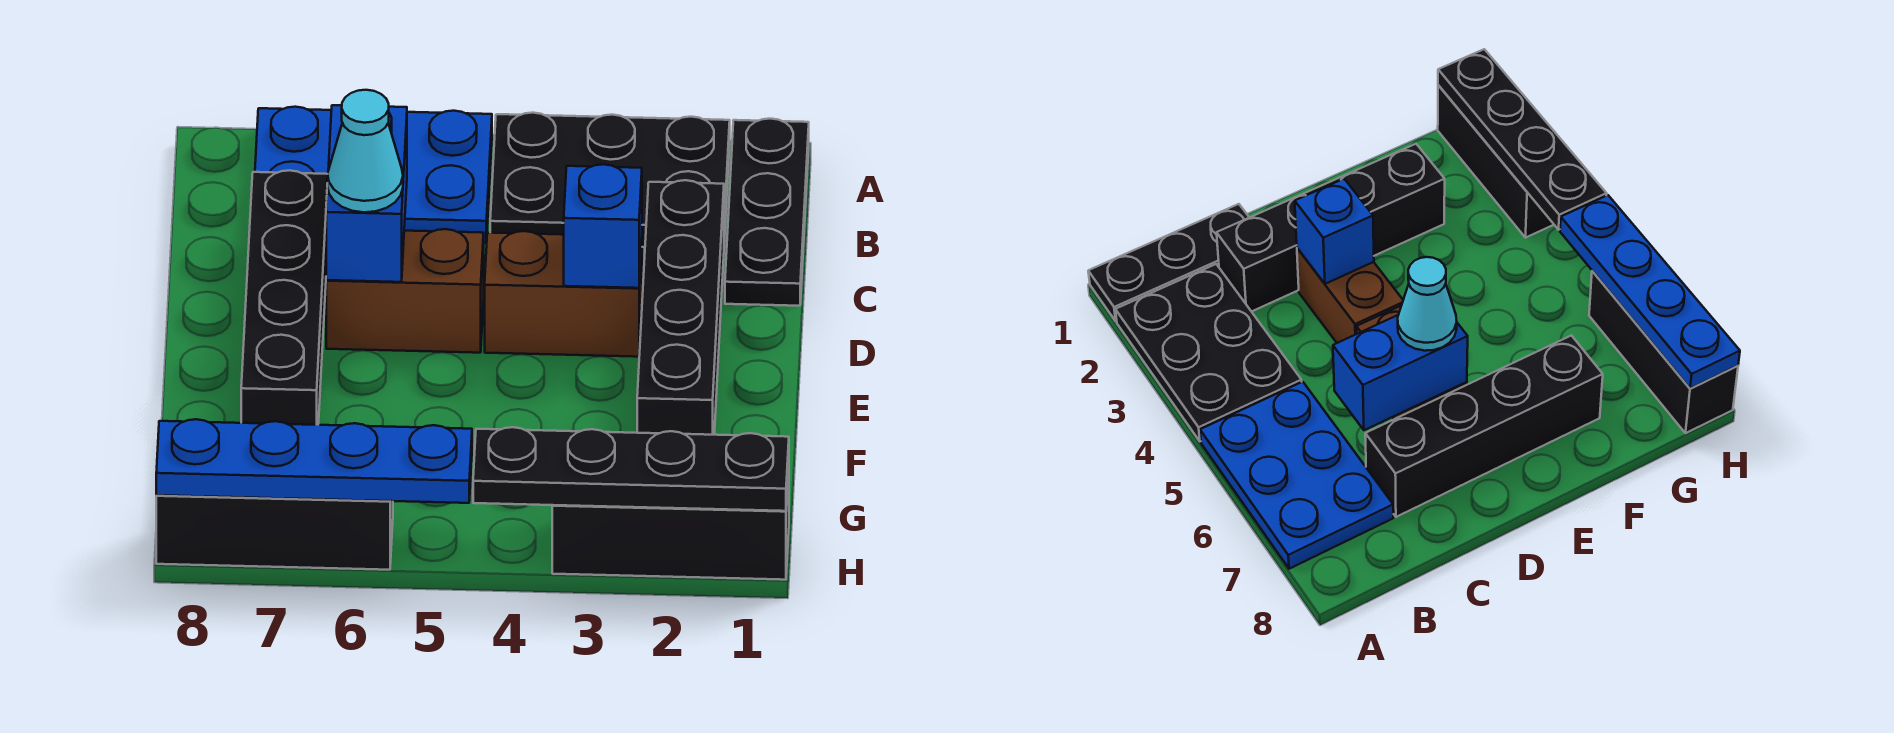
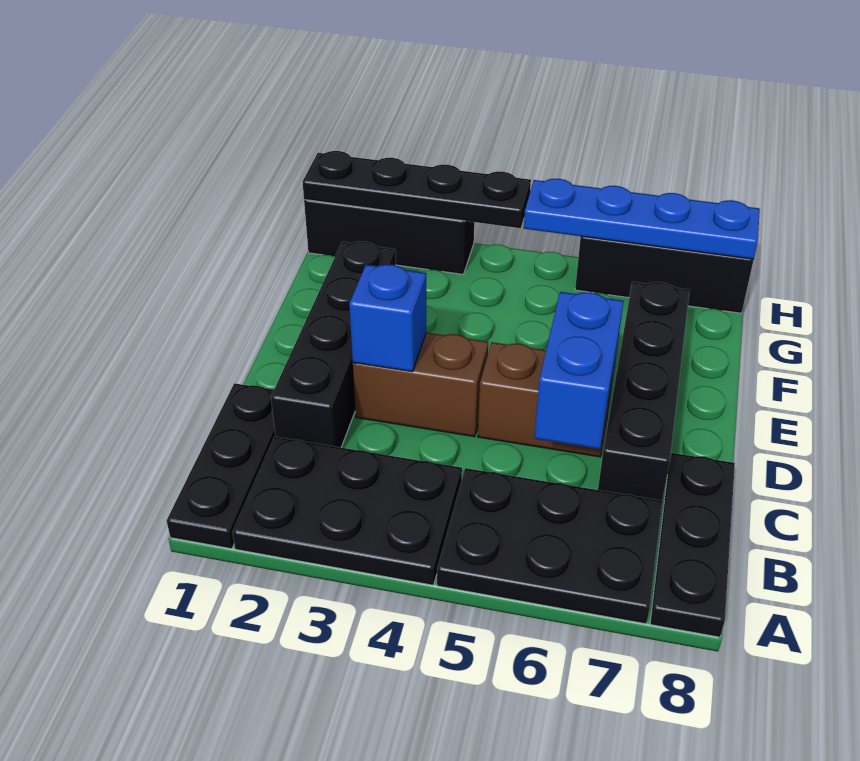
blue plate A5:B7 level 1 -> black plate A5:B7 level 1
none -> black plate A8:C8 level 1
cyan cone D6 level 3 -> none

